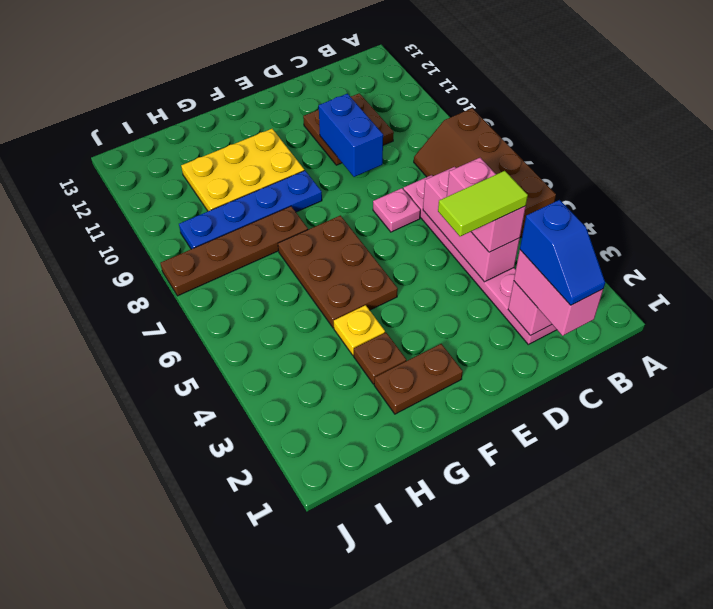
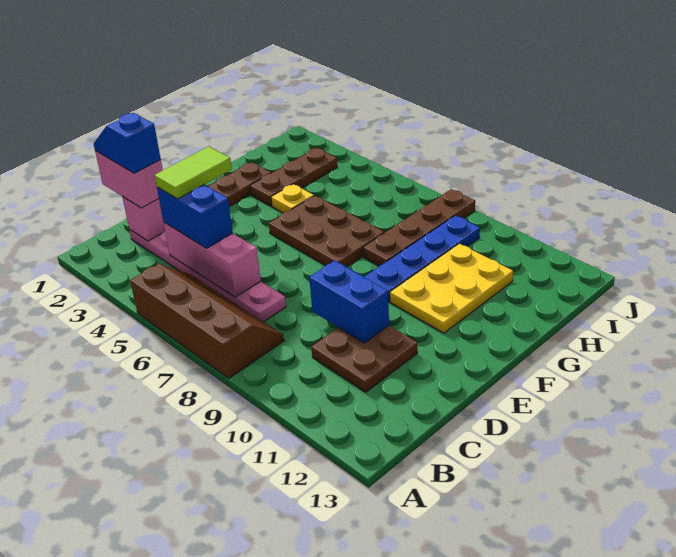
pink brick C4:C5 level 3 -> blue brick C4:C5 level 3
pink plate D7 level 1 -> none
brown plate G3 level 1 -> brown plate G3:I3 level 1

